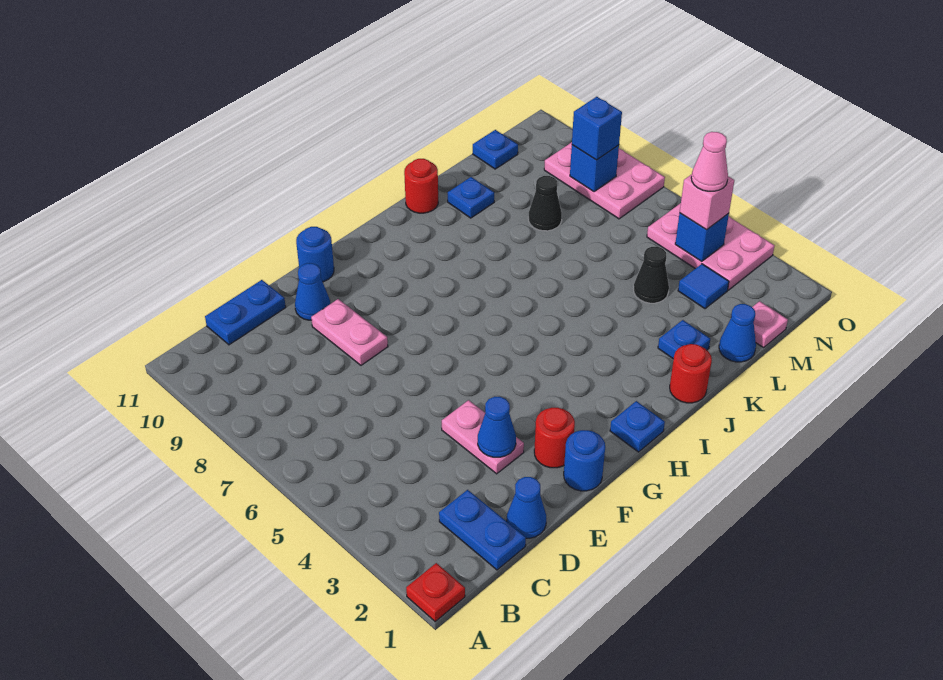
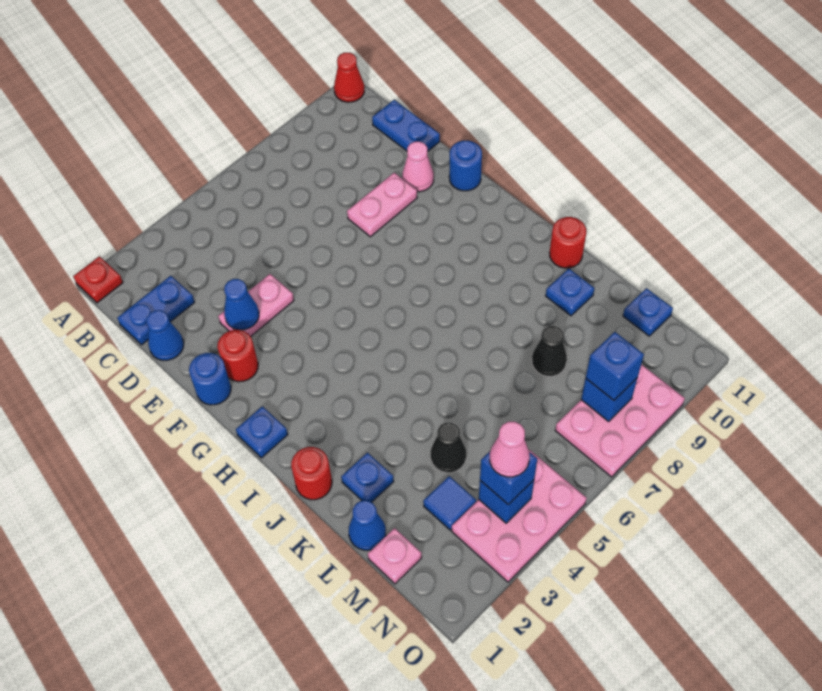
none -> red cone A11 level 1
blue cone E10 level 1 -> pink cone E10 level 1
pink brick N4 level 3 -> blue brick N4 level 3

